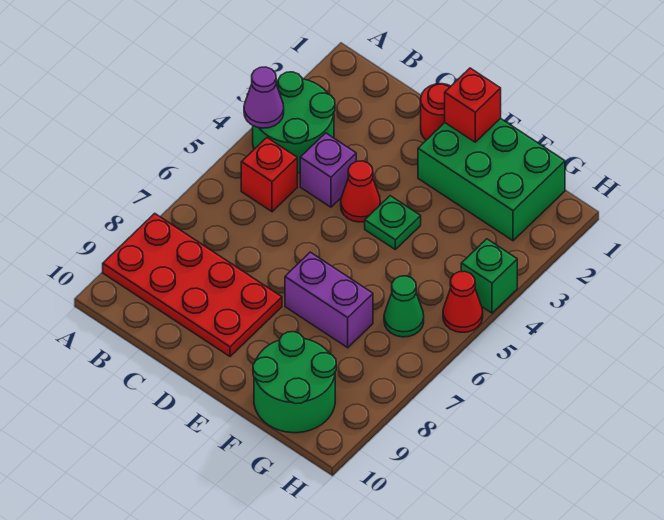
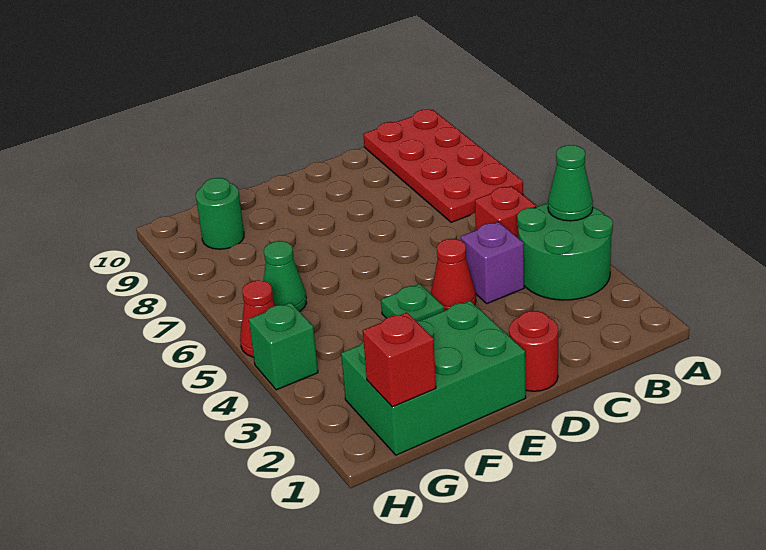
purple cone A4 level 2 -> green cone A4 level 2
red plate A8:D9 level 1 -> red plate A7:B10 level 1
red brick E1 level 2 -> red brick G1 level 2
purple brick E7:F7 level 1 -> none
green round brick F9:G10 level 1 -> green round brick G9 level 1

